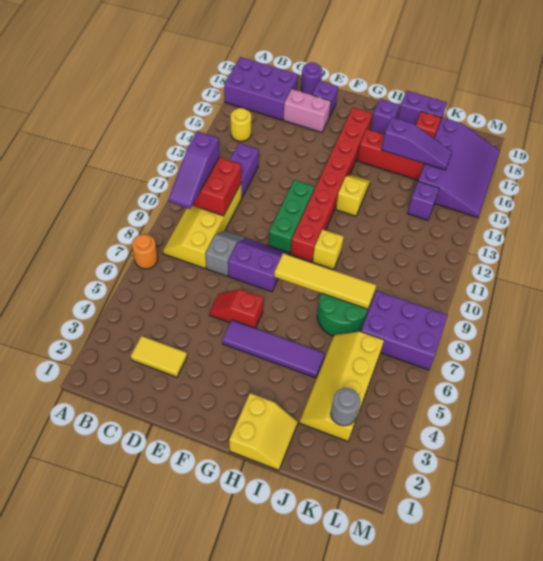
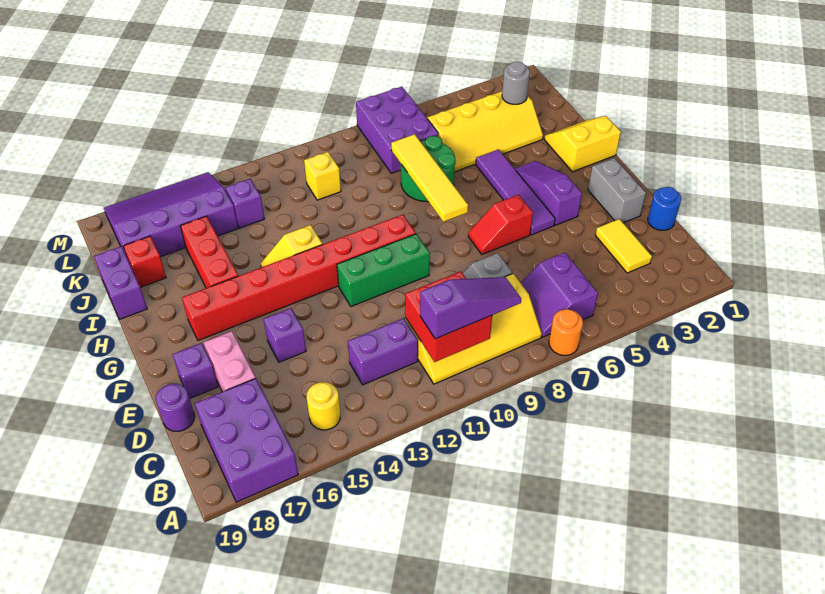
none -> blue round brick D1 level 1
none -> grey brick E2:F2 level 1
red slope E6:F6 level 1 top F -> red slope F6:F7 level 1 top 6
purple slope E8:F9 level 1 top 8 -> purple slope B6:C7 level 1 top 6
yellow brick H10 level 1 -> yellow brick K11 level 1
purple brick H18 level 1 -> purple brick E15 level 1
purple slope I16:K16 level 2 top I -> purple slope F4:H4 level 1 top F

